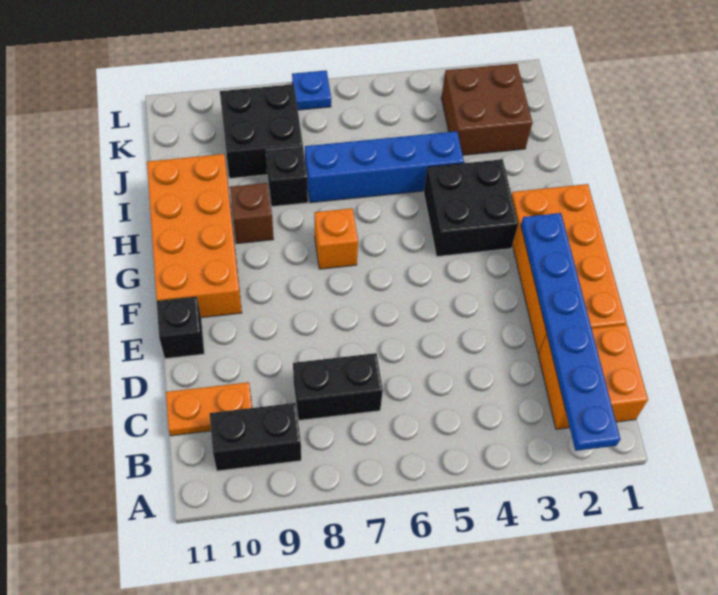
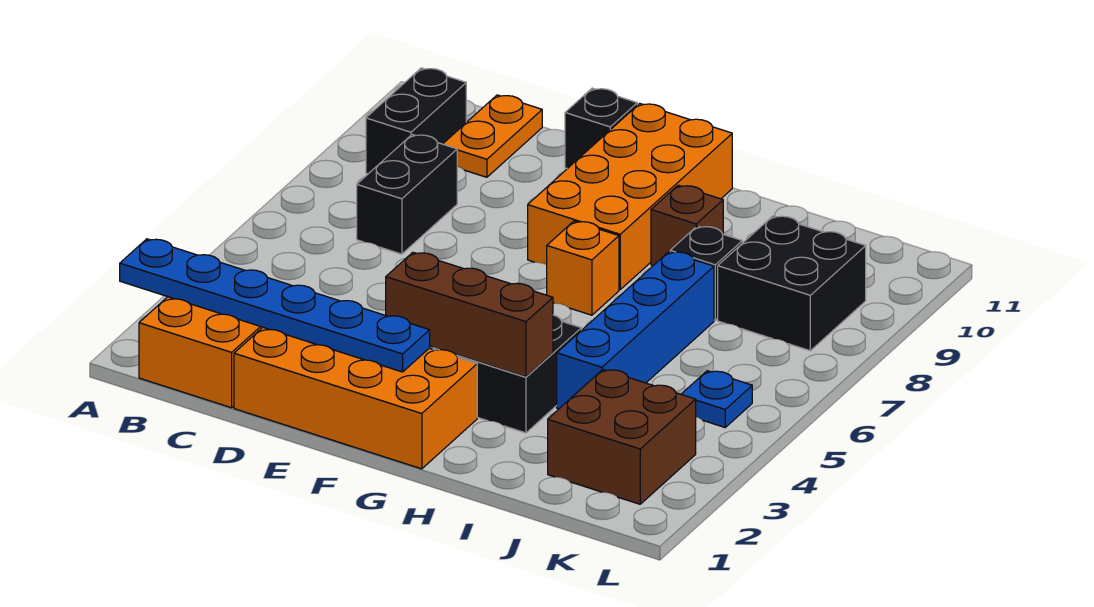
none -> brown brick F3:H3 level 2
orange brick F10:I11 level 1 -> orange brick F8:G11 level 1
blue plate L7 level 1 -> blue plate K5 level 1

